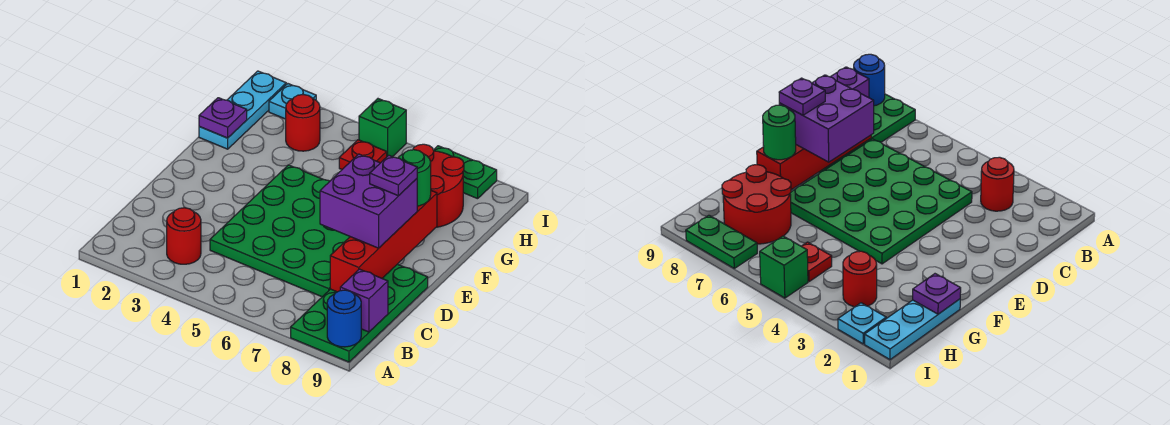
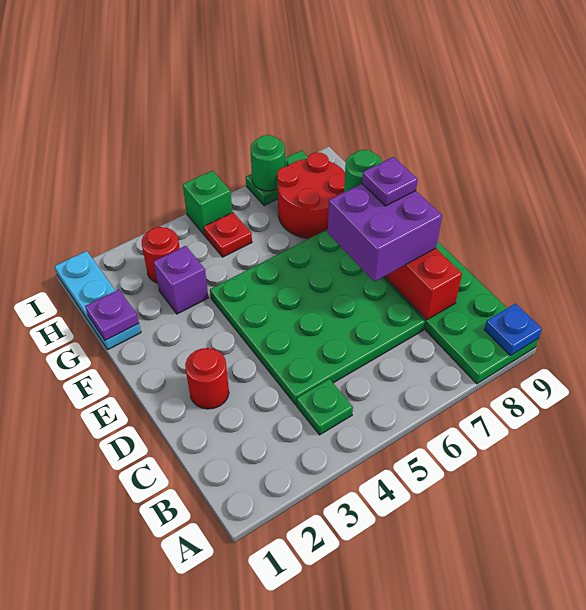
blue round brick A9 level 2 -> blue plate A9 level 2
red round brick B3 level 1 -> red round brick D2 level 1
none -> green plate B4 level 1
purple brick B9 level 2 -> purple brick G3 level 1
cyan plate I2 level 1 -> none
none -> green round brick I7 level 2

